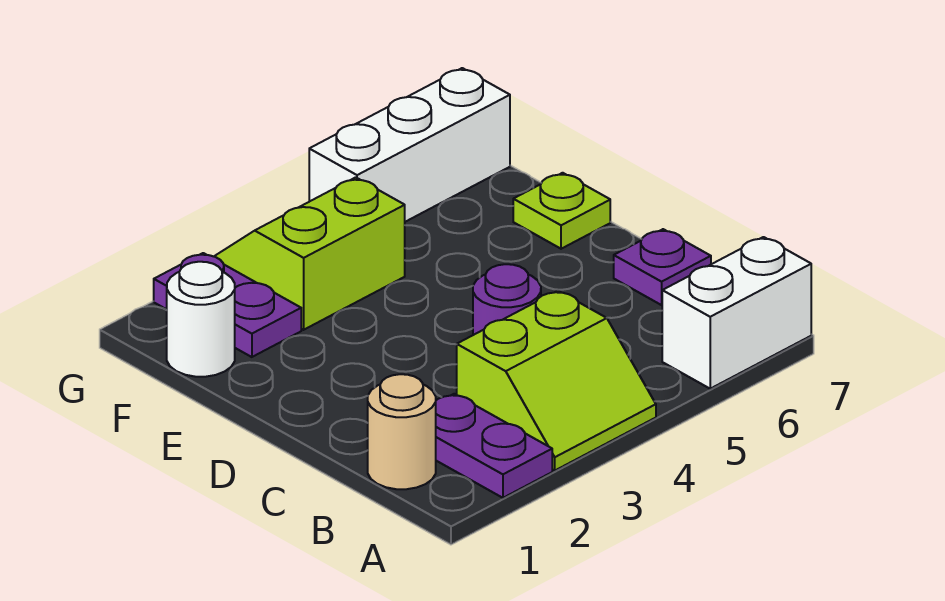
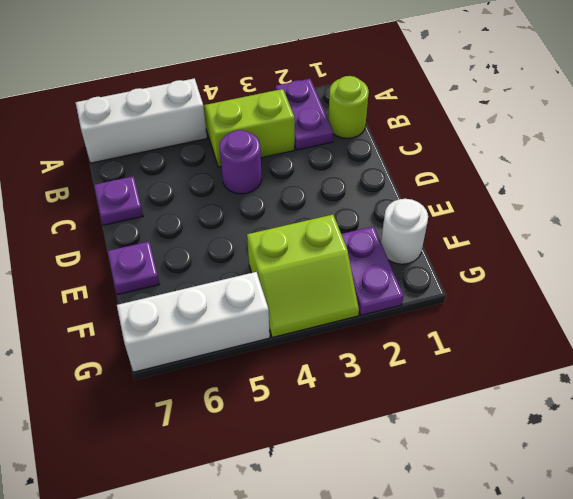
white brick A6:A7 level 1 -> white brick A5:A7 level 1
tan round brick B1 level 1 -> lime round brick B1 level 1
lime plate E7 level 1 -> purple plate E7 level 1

